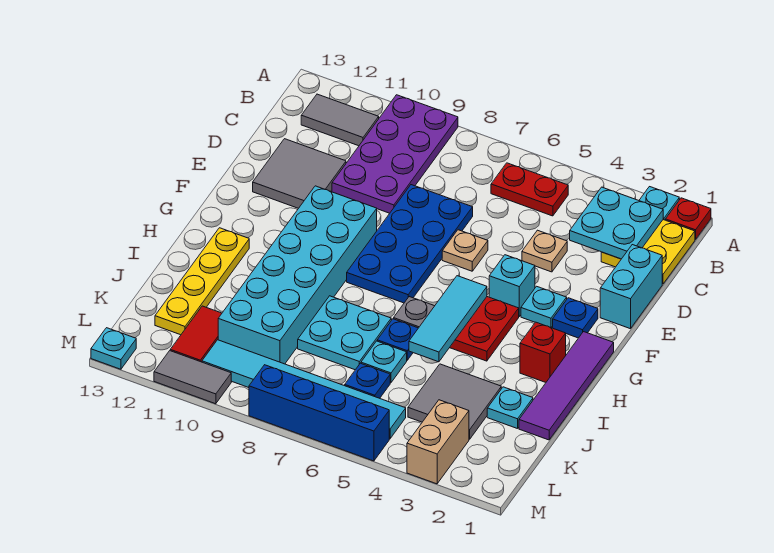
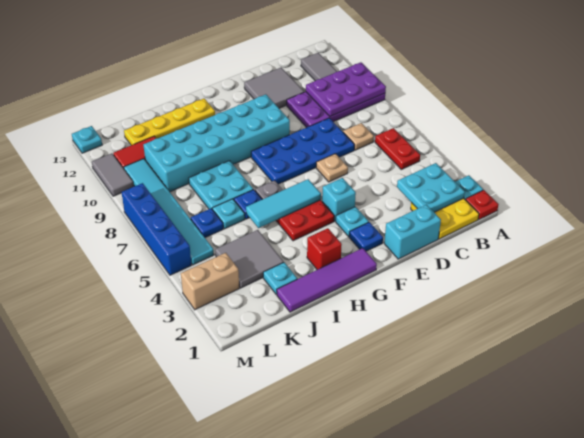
none -> purple plate A9:C10 level 2
tan plate D4 level 1 -> tan plate C7 level 1

